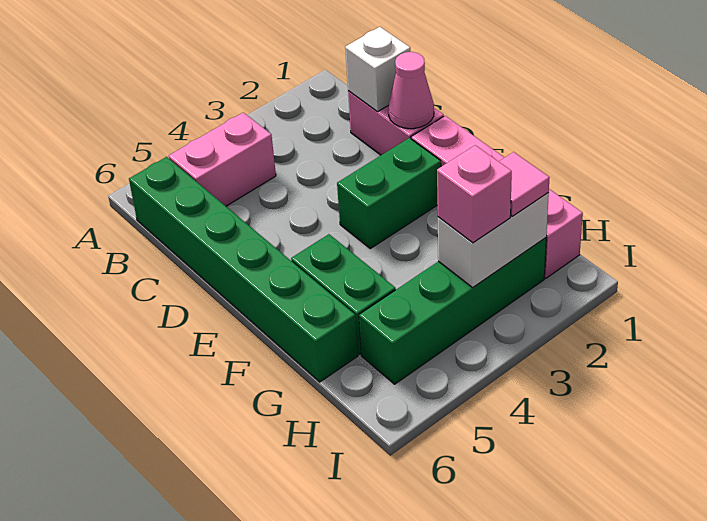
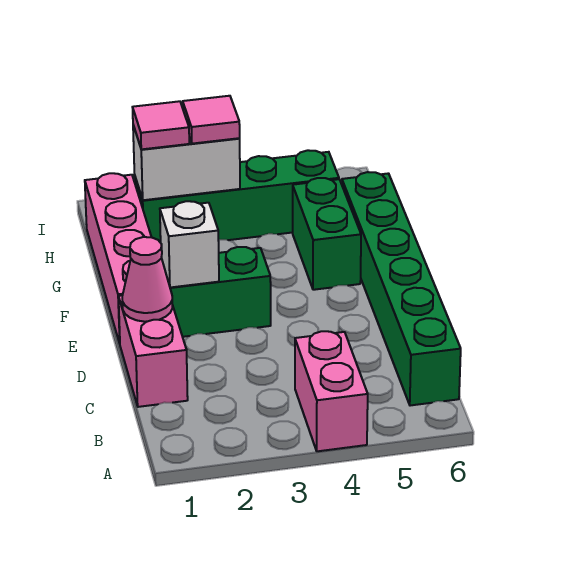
pink brick B4:B5 level 1 -> pink brick A4:B4 level 1
white brick C1 level 2 -> white brick E2 level 2
pink brick H3 level 3 -> pink tile H3 level 3

